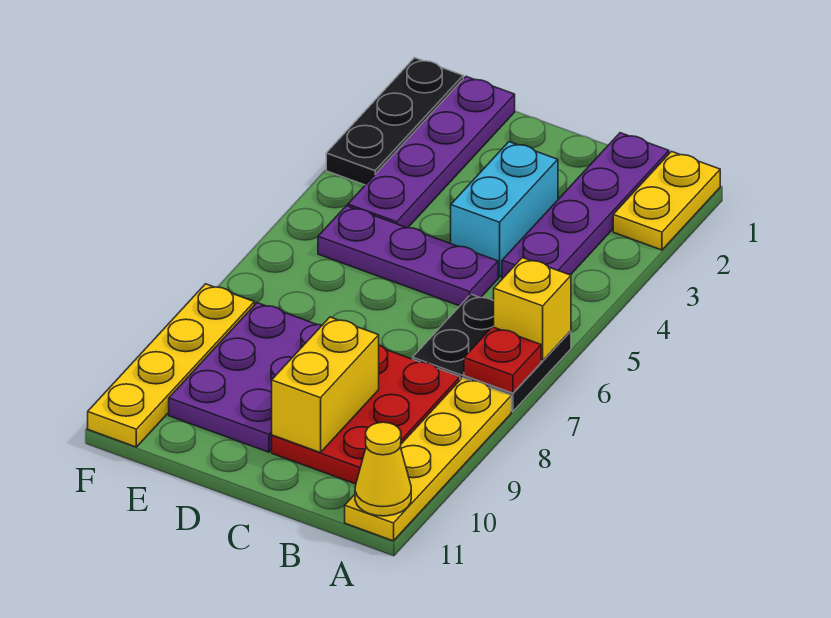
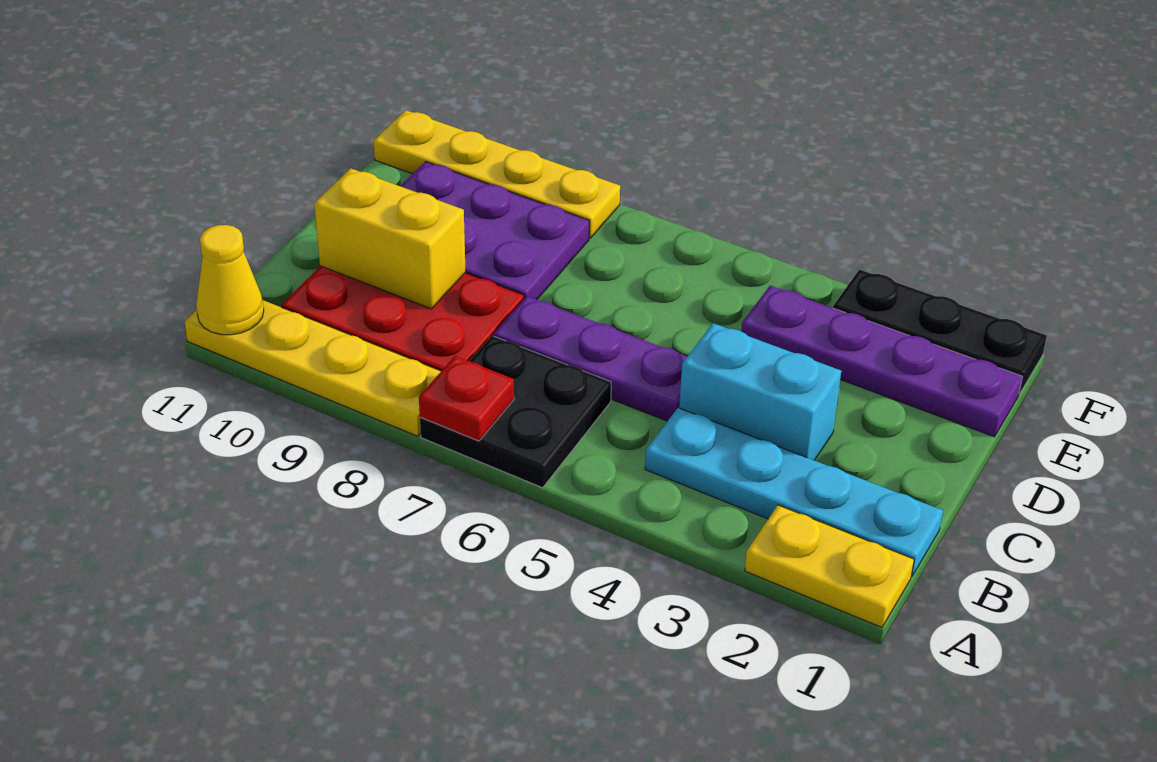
yellow brick A6 level 2 -> none
purple plate B1:B4 level 1 -> cyan plate B1:B4 level 1
purple plate C5:E5 level 1 -> purple plate C5:C7 level 1

